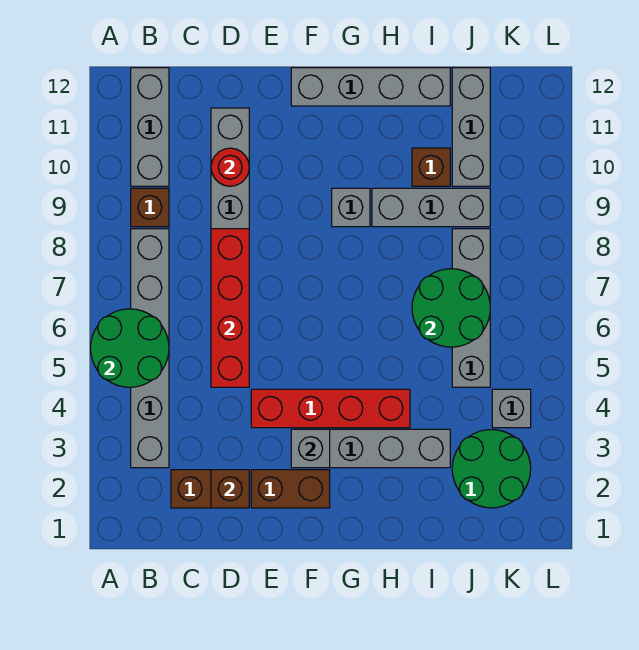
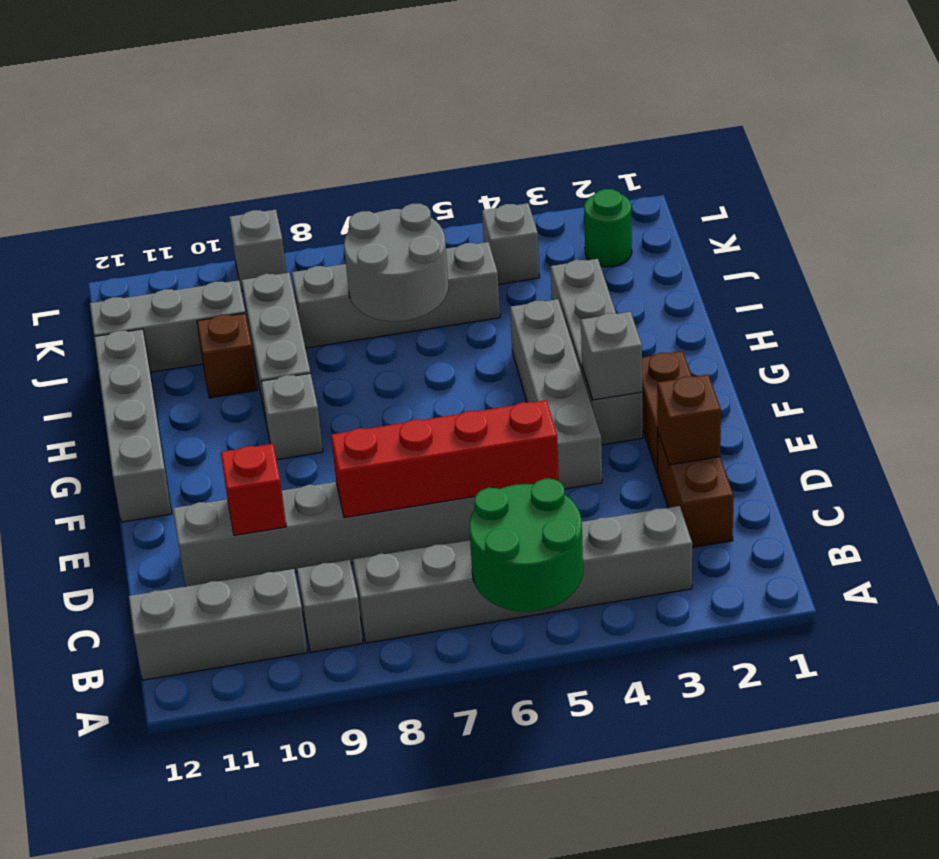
brown brick B9 level 1 -> grey brick B9 level 1
red round brick D10 level 2 -> red brick D10 level 2
red brick E4:H4 level 1 -> grey brick E4:H4 level 1
green round brick I6:J7 level 2 -> grey round brick I6:J7 level 2
green round brick J2:K3 level 1 -> green round brick K2 level 1
none -> grey brick L9 level 1

